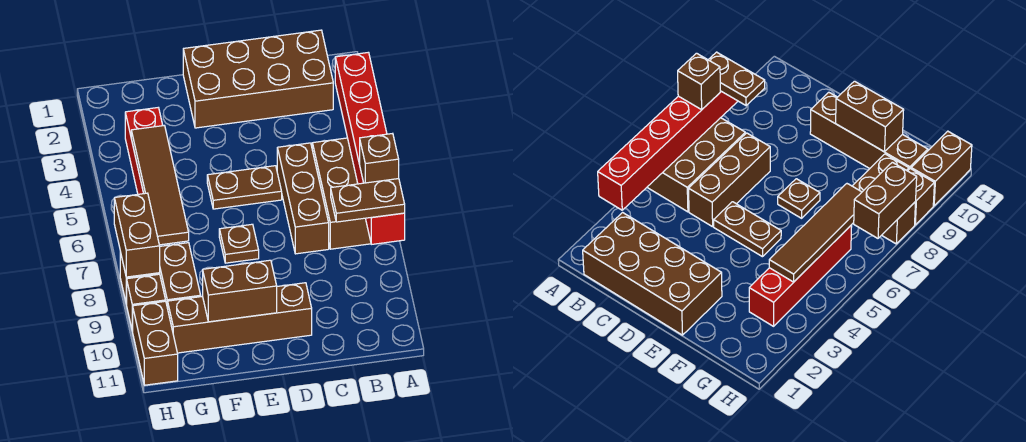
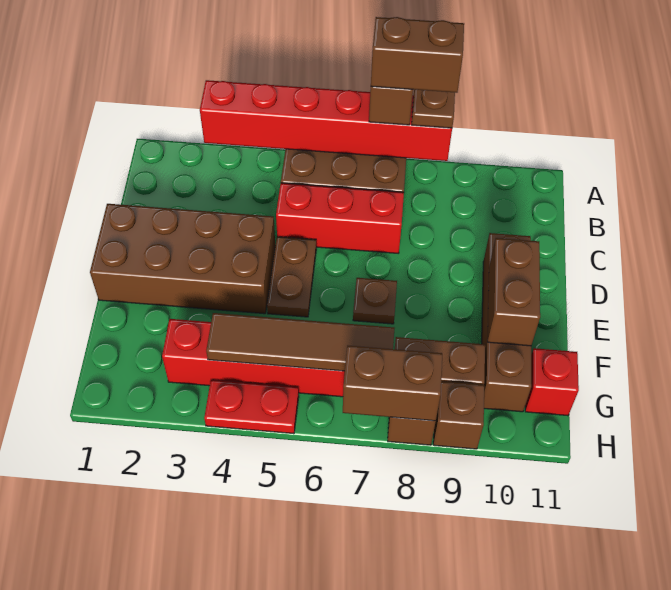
brown plate A8:B8 level 3 -> brown plate A8 level 3
brown brick B1:E2 level 1 -> brown brick D1:E4 level 1
brown brick C5:C7 level 1 -> red brick C5:C7 level 1
none -> red brick G11 level 1
none -> red plate H4:H5 level 1
brown brick H10:H11 level 1 -> brown brick A7:A8 level 4

